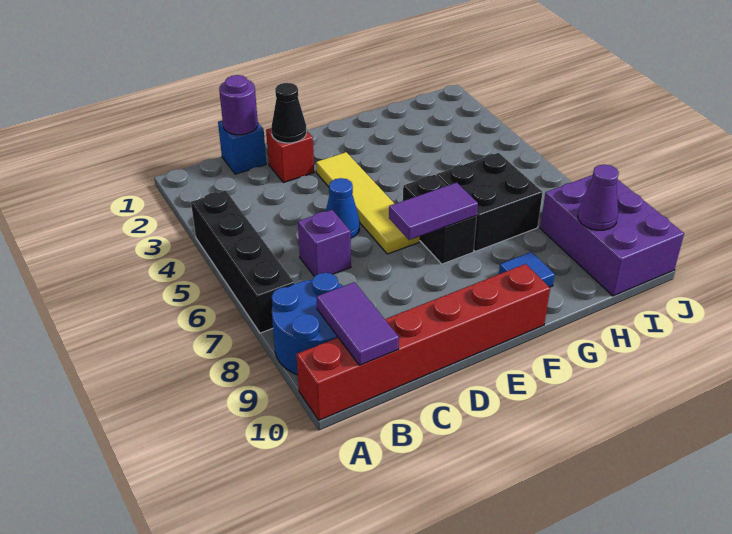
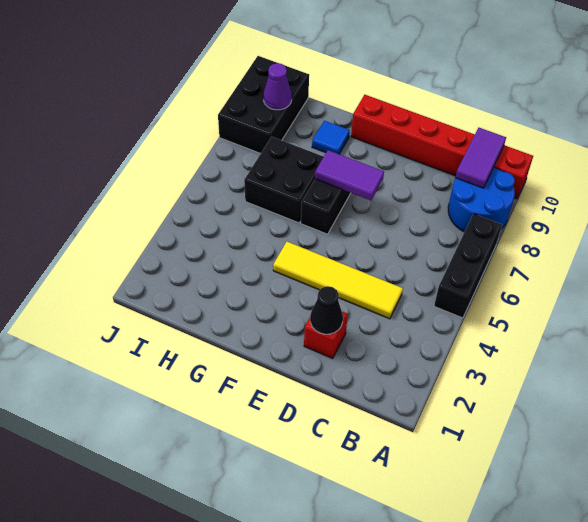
black brick A4:A7 level 1 -> black brick A5:A7 level 1
blue brick C1 level 1 -> none
purple round brick C1 level 2 -> none
purple brick C6 level 1 -> none
blue cone D5 level 1 -> none
yellow tile E3:E6 level 1 -> yellow tile C4:F4 level 1
purple brick I8:J10 level 1 -> black brick I8:J10 level 1

